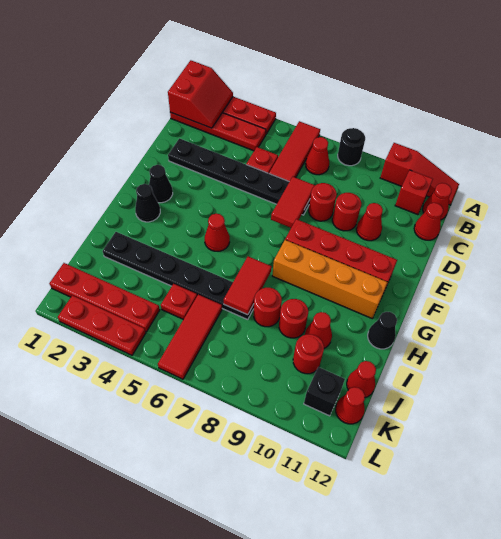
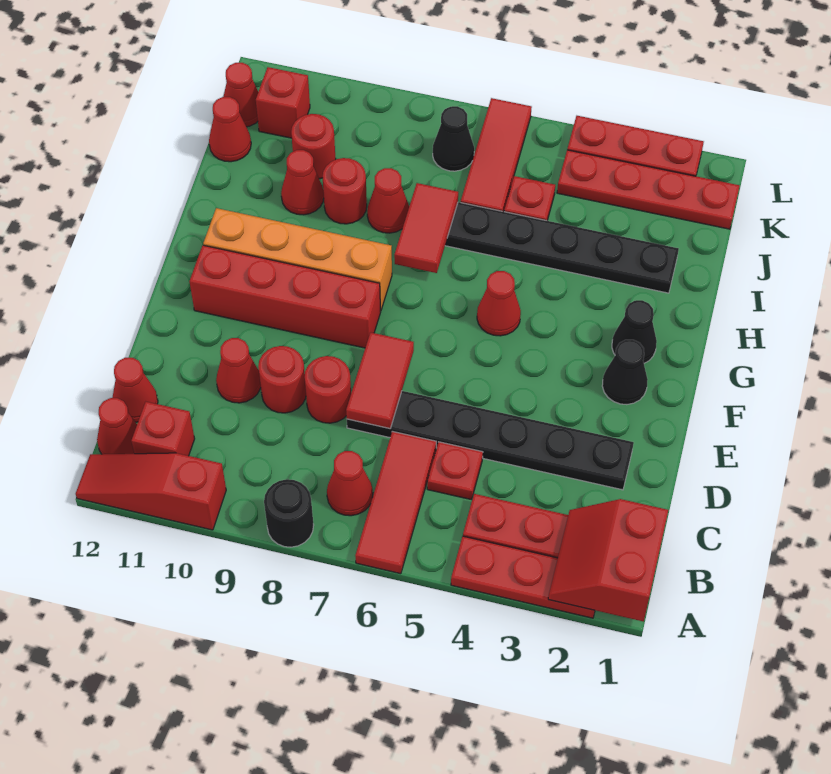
black cone H12 level 1 -> black cone K7 level 1
red round brick I8 level 1 -> red cone I8 level 1
black brick K11 level 1 -> red brick K11 level 1

